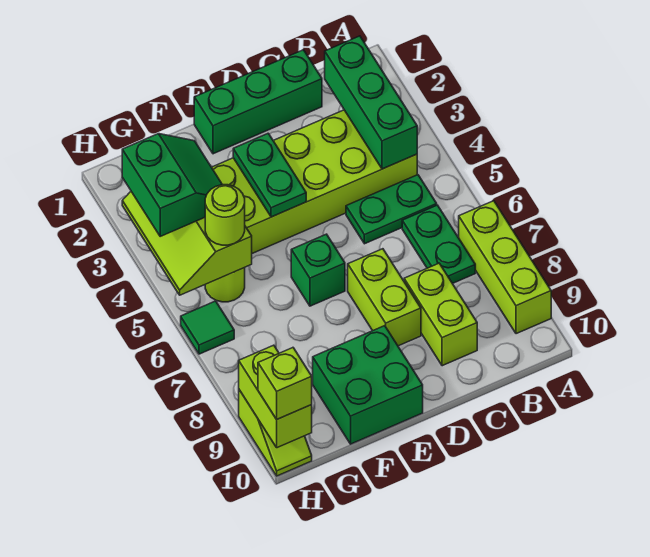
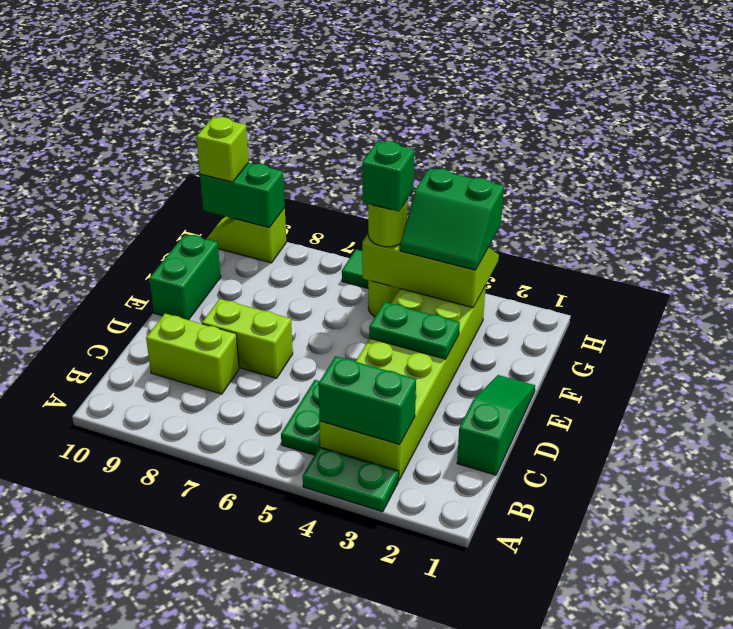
lime brick A7:A9 level 1 -> none
green brick B2:B4 level 2 -> green brick B3:B4 level 2
green plate B6:B7 level 1 -> green plate A3:A4 level 1
green brick C1:E1 level 1 -> green slope C1:E1 level 1 top C
green brick E6 level 1 -> green brick G5 level 4
green brick E9:F10 level 1 -> green brick E10:F10 level 1
lime brick H9:H10 level 2 -> green brick H9:H10 level 2

